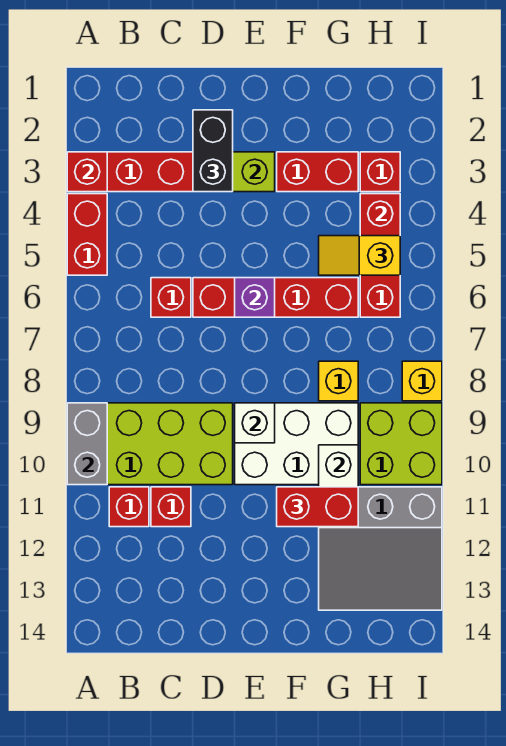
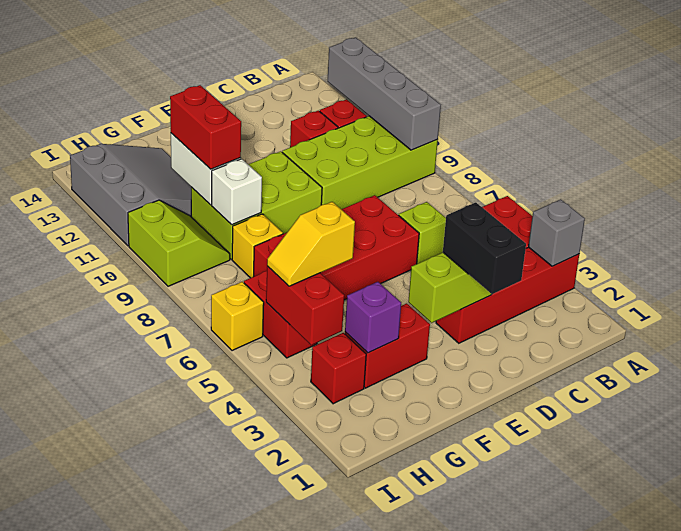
red brick A3 level 2 -> grey brick A3 level 2
grey brick A9:A10 level 2 -> grey brick A9:A12 level 2
red brick C6 level 1 -> lime brick C6 level 1
red brick D6:G6 level 1 -> red brick D6:G7 level 1
purple brick E6 level 2 -> purple brick G3 level 2
white brick E9:G10 level 1 -> lime brick E9:G10 level 1
white brick E9 level 2 -> white brick G9 level 2
red brick F11:G11 level 3 -> red brick G10:G11 level 3
yellow slope G5:H5 level 3 top H -> yellow slope G5:H5 level 3 top G
grey slope G11:I13 level 1 top 11 -> grey slope G11:I13 level 1 top I
lime brick H9:I10 level 1 -> lime slope H9:I10 level 1 top I
yellow brick I8 level 1 -> yellow brick I6 level 1

